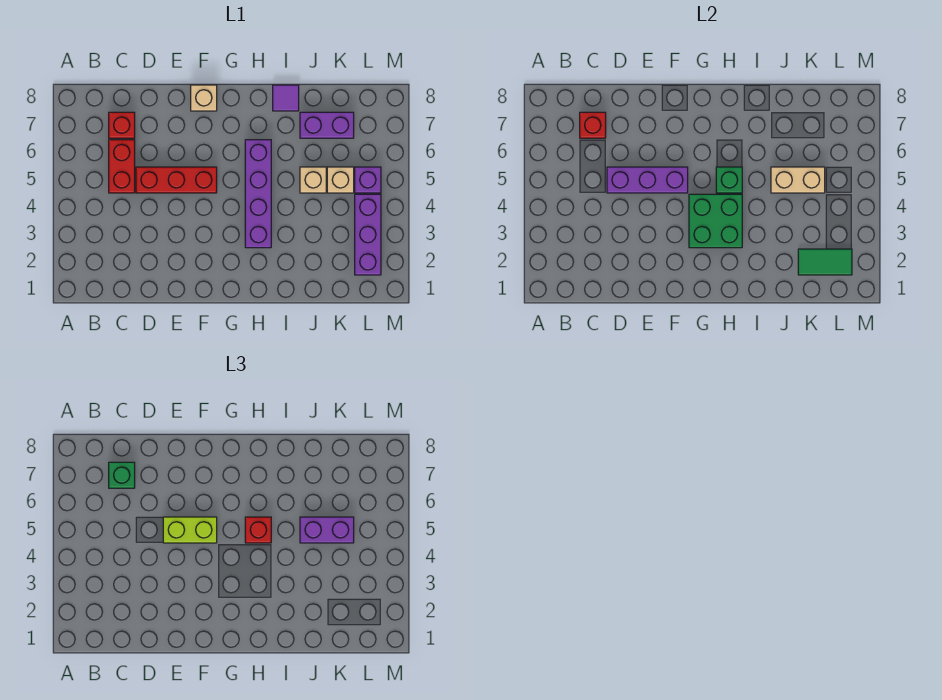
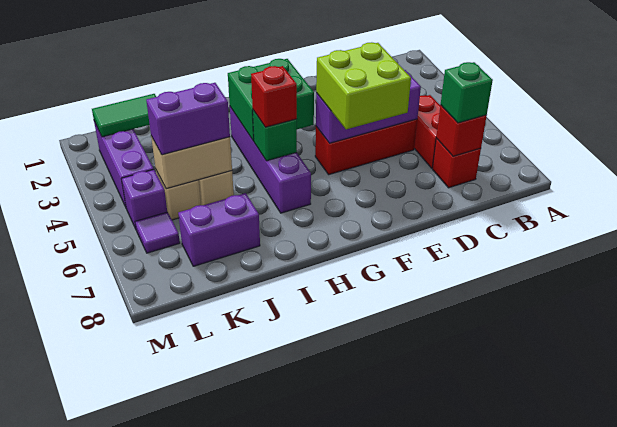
lime brick E5:F5 level 3 -> lime brick E5:F6 level 3
tan brick F8 level 1 -> none
purple tile I8 level 1 -> purple tile L6 level 1

